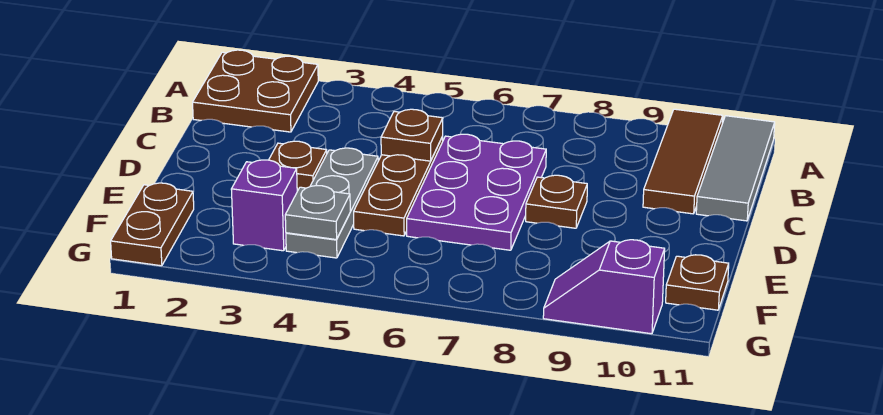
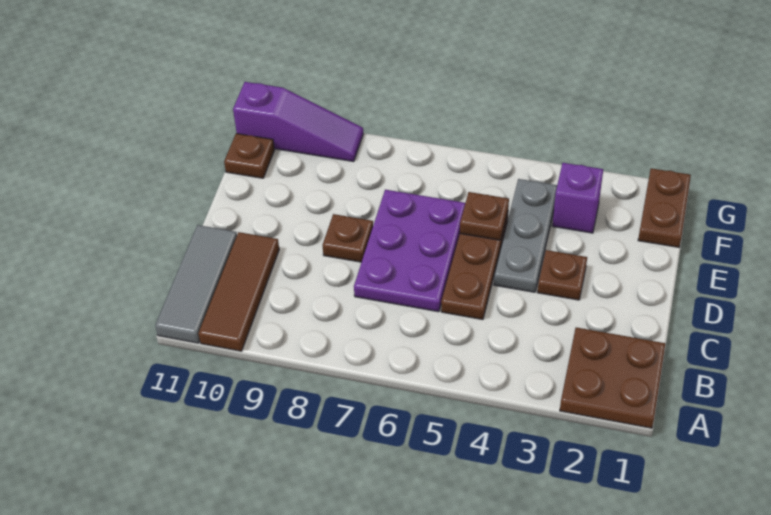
brown plate C5 level 2 -> brown plate E5 level 2
grey plate F4 level 2 -> none
purple slope G9:G10 level 1 top 10 -> purple slope G9:G11 level 1 top 11

